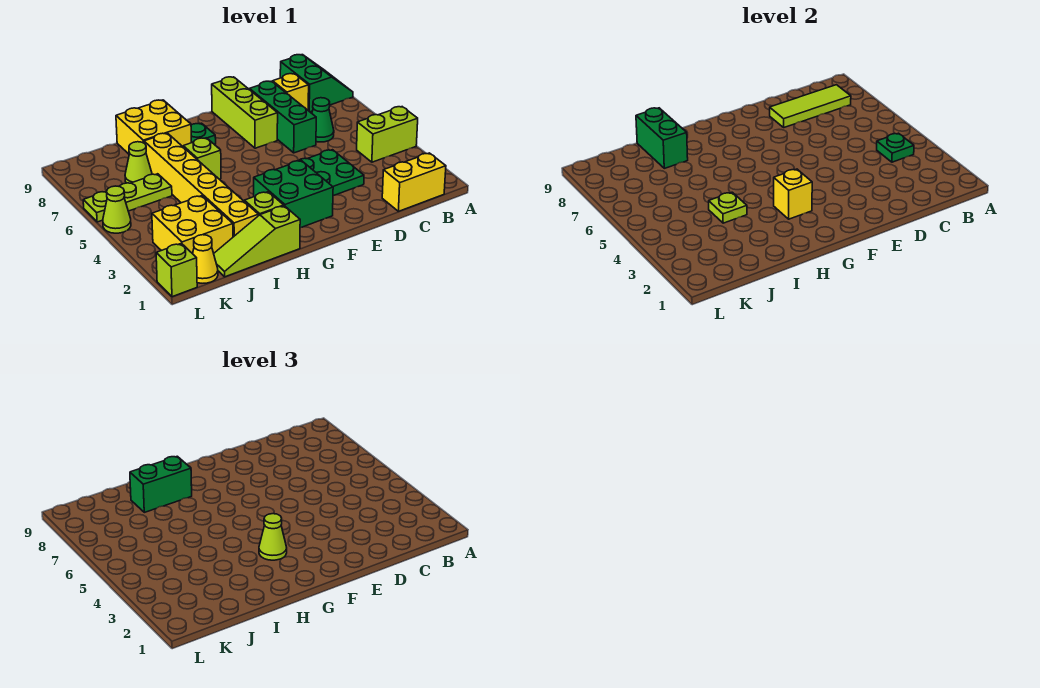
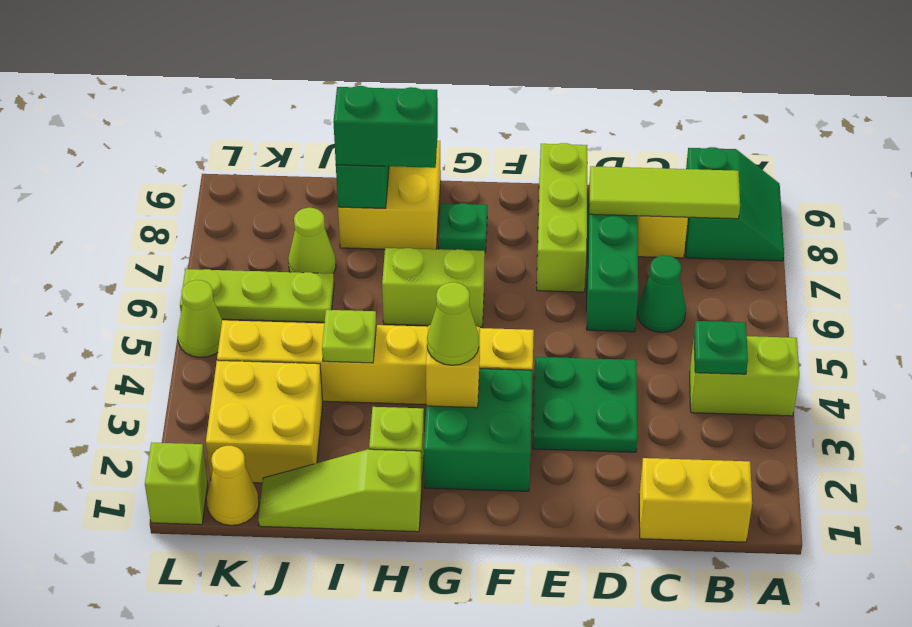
lime brick H6 level 1 -> lime brick G6:H6 level 1
yellow brick I2:I7 level 1 -> yellow brick F4:K4 level 1

